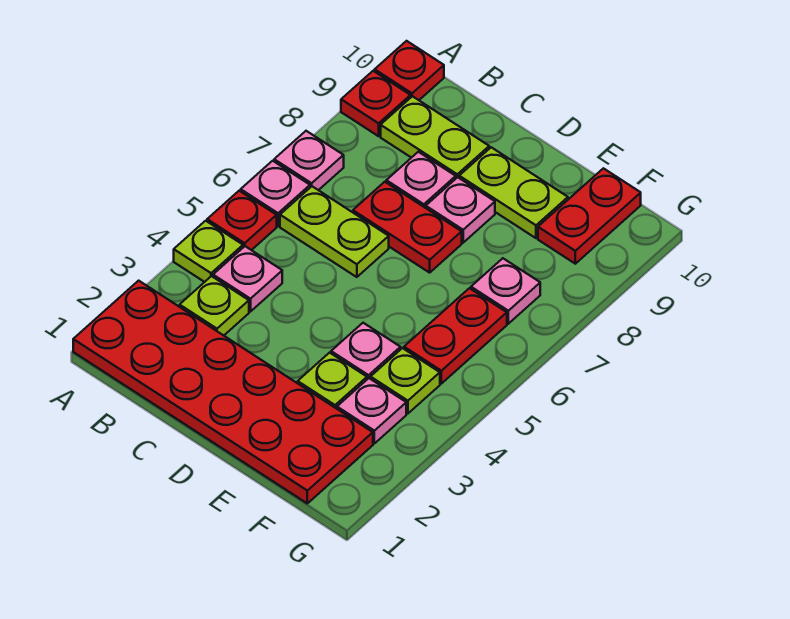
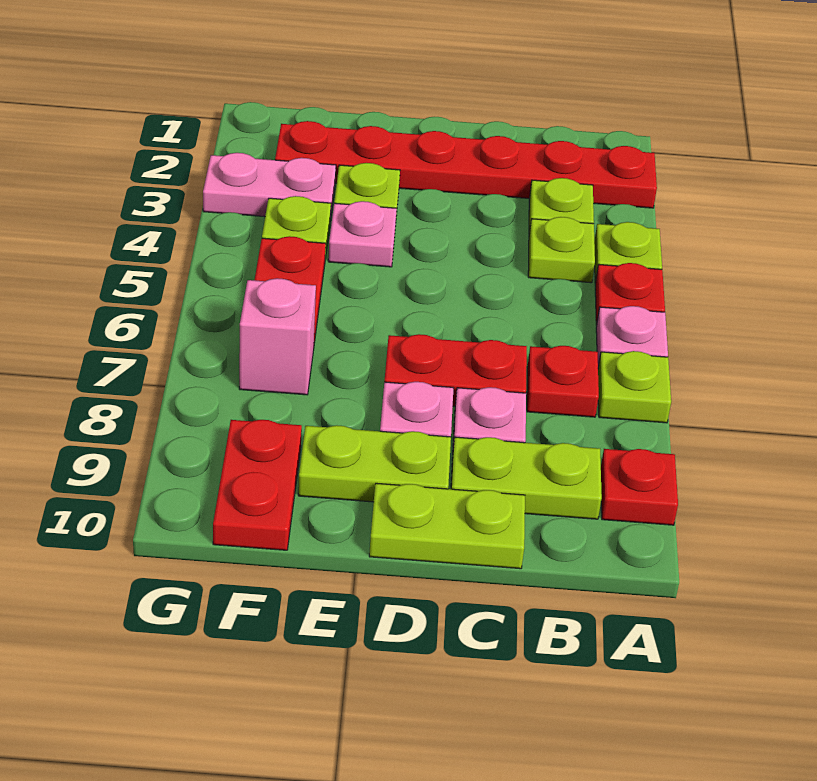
red plate A1:F2 level 1 -> red plate A2:F2 level 1
pink plate A7 level 1 -> lime plate A7 level 1
red plate A10 level 1 -> red plate B7 level 1
pink plate B4 level 1 -> lime plate B4 level 1
lime plate B6:C6 level 1 -> lime plate C10:D10 level 1
pink plate F3 level 1 -> pink plate F3:G3 level 1
pink plate F7 level 1 -> pink brick F7 level 1

